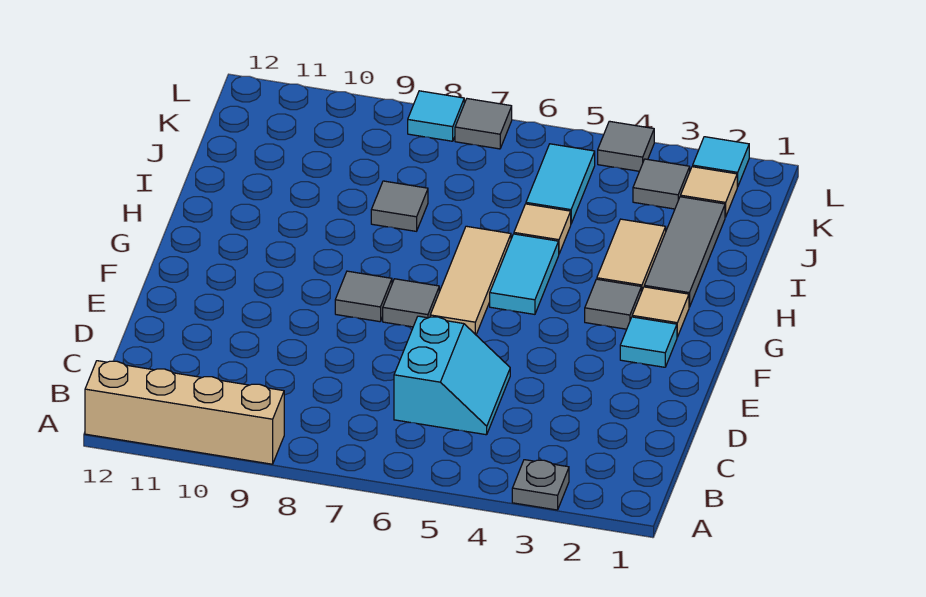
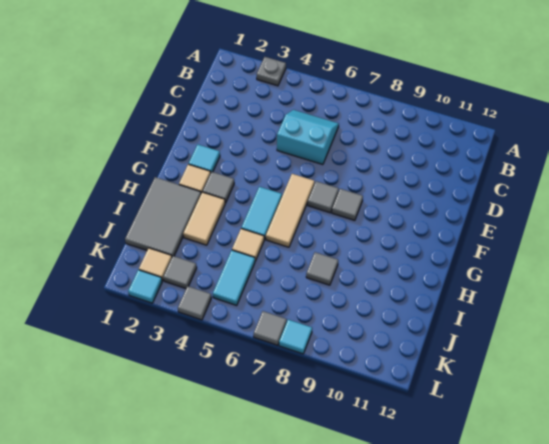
tan brick A9:A12 level 1 -> none
cyan slope C5:D6 level 1 top 6 -> cyan slope C5:D6 level 1 top D
grey tile H2:J2 level 1 -> grey tile H1:J2 level 1

